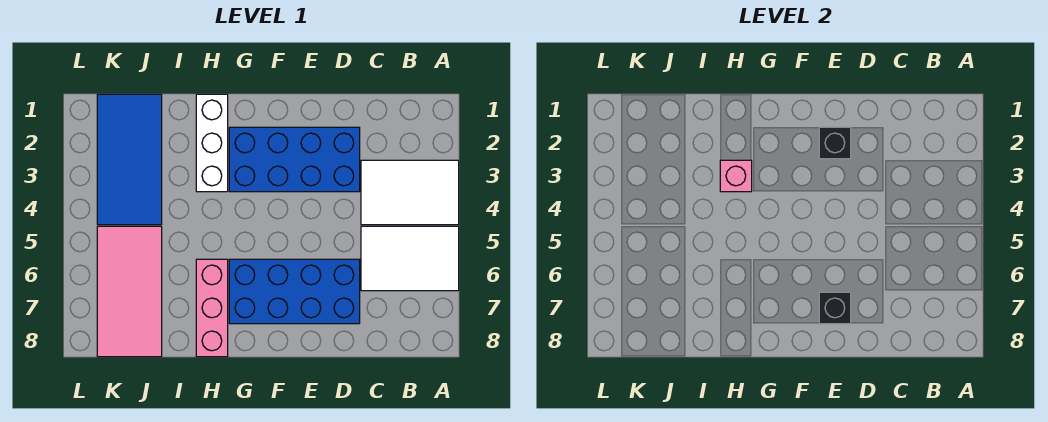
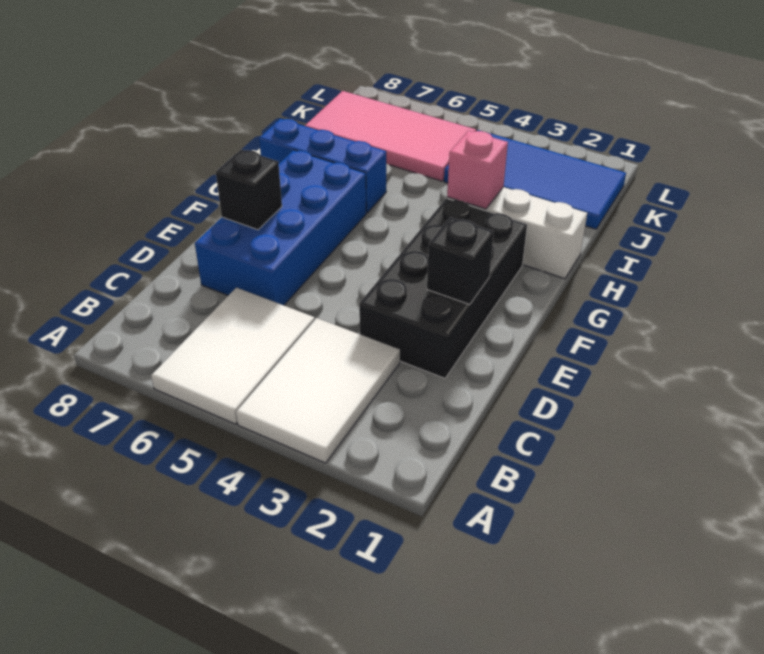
blue brick D2:G3 level 1 -> black brick D2:G3 level 1
pink brick H6:H8 level 1 -> blue brick H6:H8 level 1

